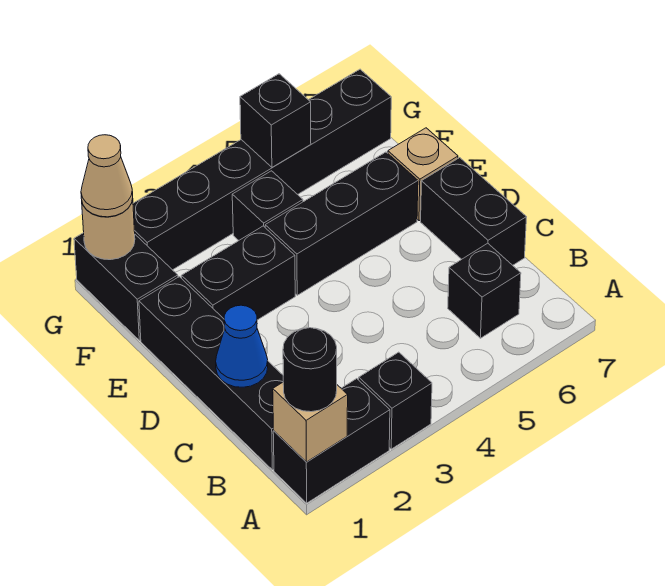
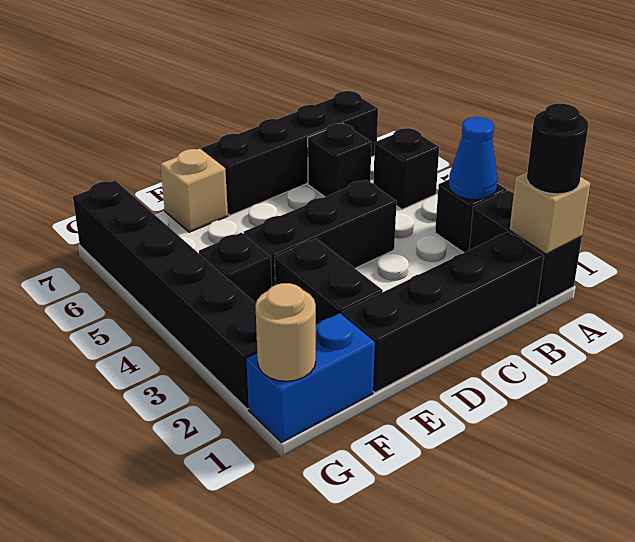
blue cone C1 level 2 -> blue cone A3 level 2
black brick C7:D7 level 1 -> black brick A7:D7 level 1
black brick E4:E6 level 1 -> black brick C4:E4 level 1
black brick F1:G1 level 1 -> blue brick F1:G1 level 1
tan cone G1 level 3 -> none
black brick G5 level 2 -> black brick A5 level 1

